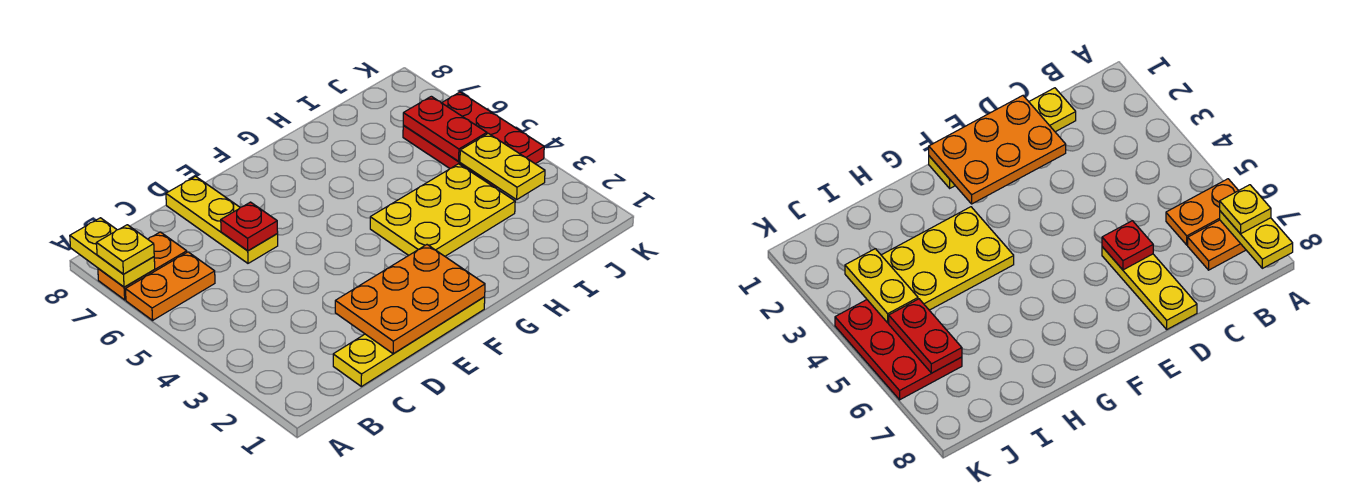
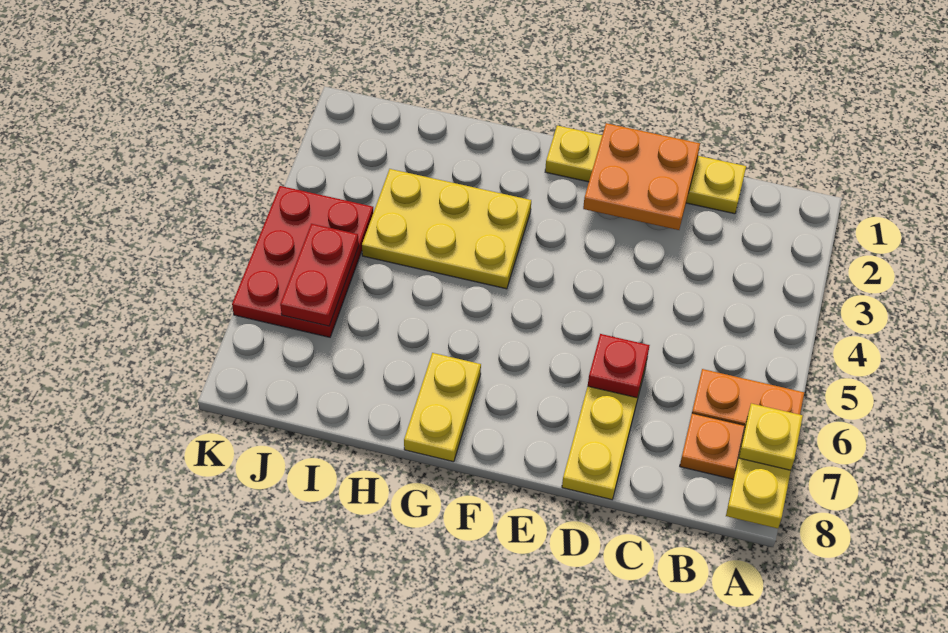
orange plate D1:F2 level 2 -> orange plate D1:E2 level 2
yellow plate J3:J4 level 2 -> yellow plate G7:G8 level 1

